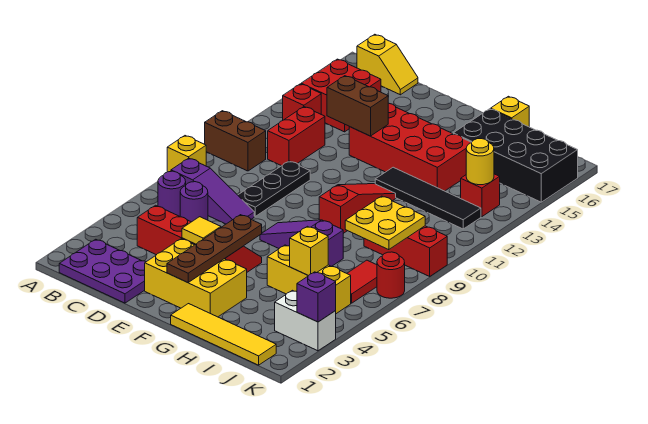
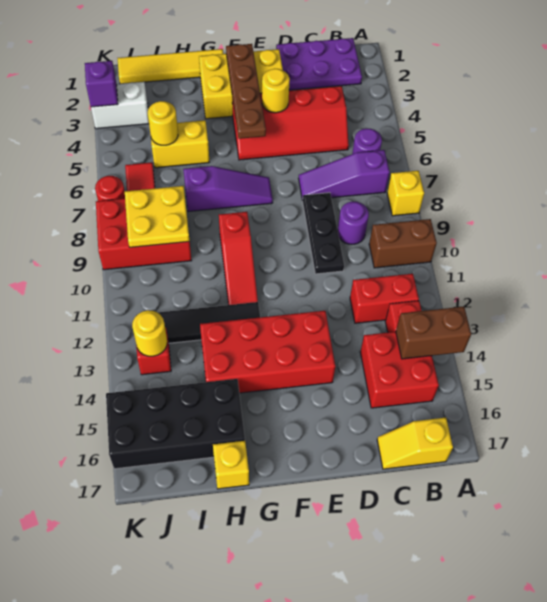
purple round brick C6 level 1 -> purple round brick C9 level 1
red brick C11:C12 level 1 -> red brick B12:C12 level 1
brown brick D13:E13 level 2 -> brown brick A14:B14 level 2
yellow tile E4 level 2 -> yellow round brick E4 level 2
yellow brick H5:J5 level 1 -> yellow brick H5:I5 level 1
yellow brick I5 level 2 -> yellow round brick I5 level 2
red brick I9:K9 level 1 -> red brick I8:K9 level 1

